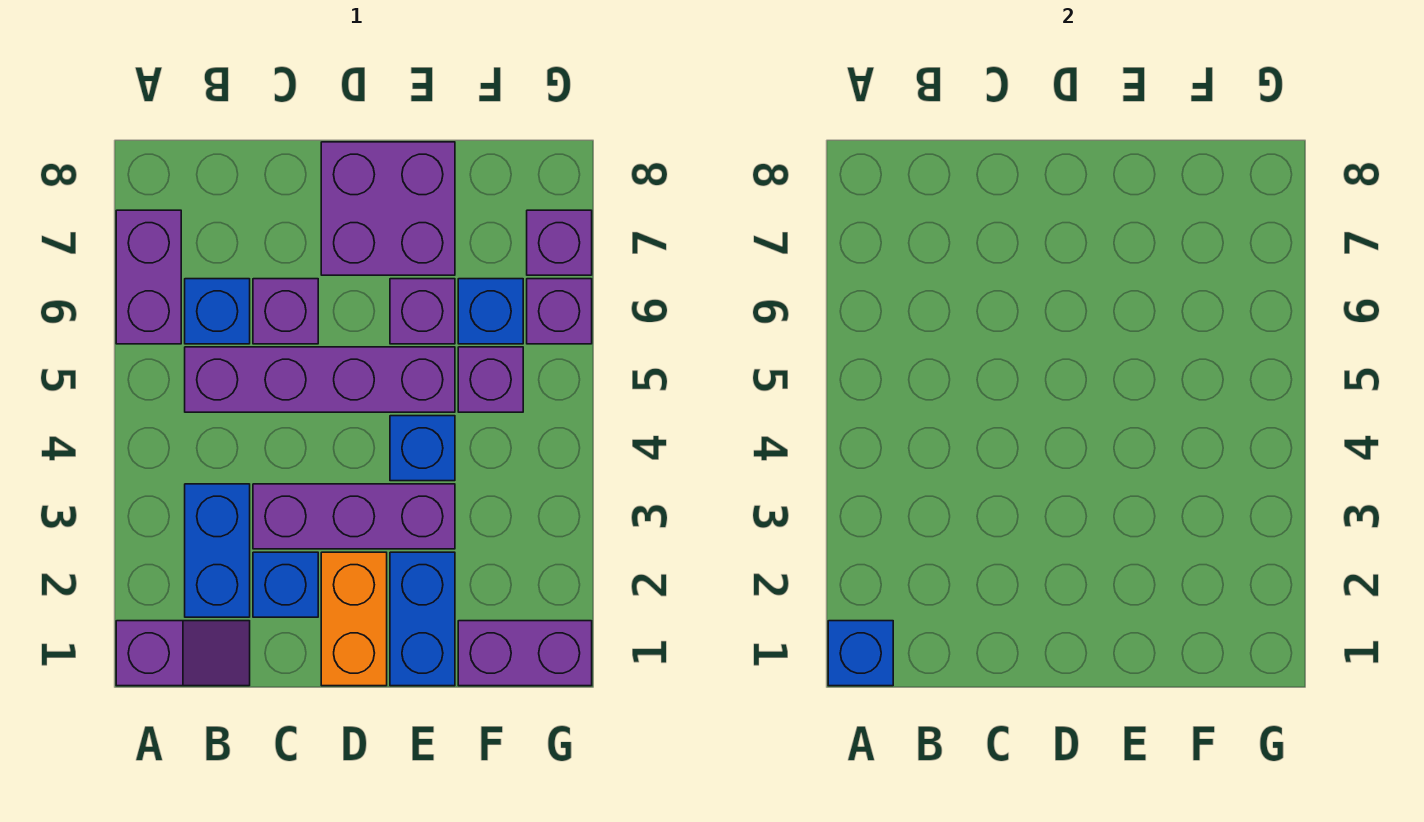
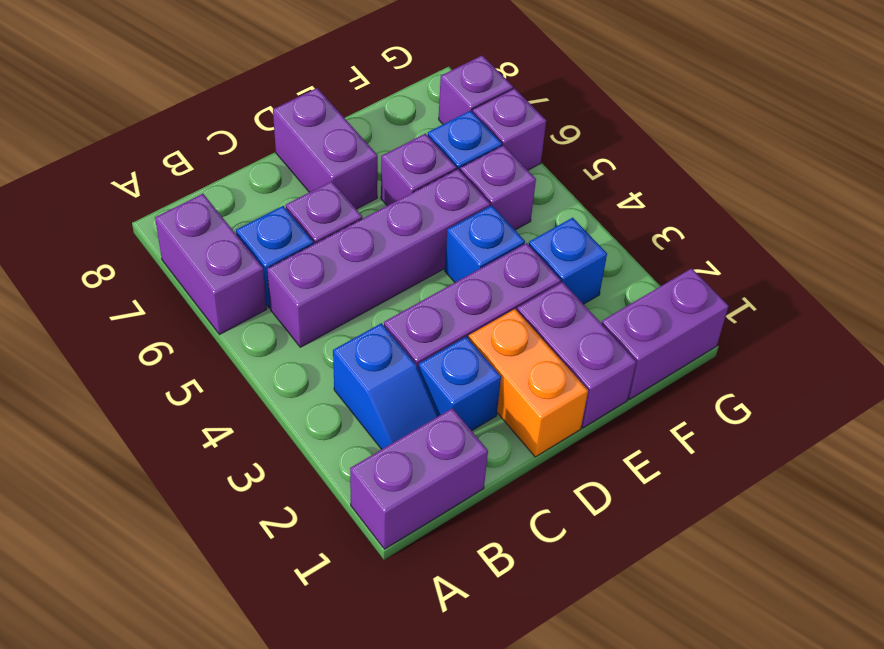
purple slope A1:B1 level 1 top A -> purple brick A1:B1 level 1
blue brick A1 level 2 -> blue brick F3 level 1
blue brick B2:B3 level 1 -> blue slope B2:B3 level 1 top 3
purple brick D7:E8 level 1 -> purple brick D7:D8 level 1
blue brick E1:E2 level 1 -> purple brick E1:E2 level 1

